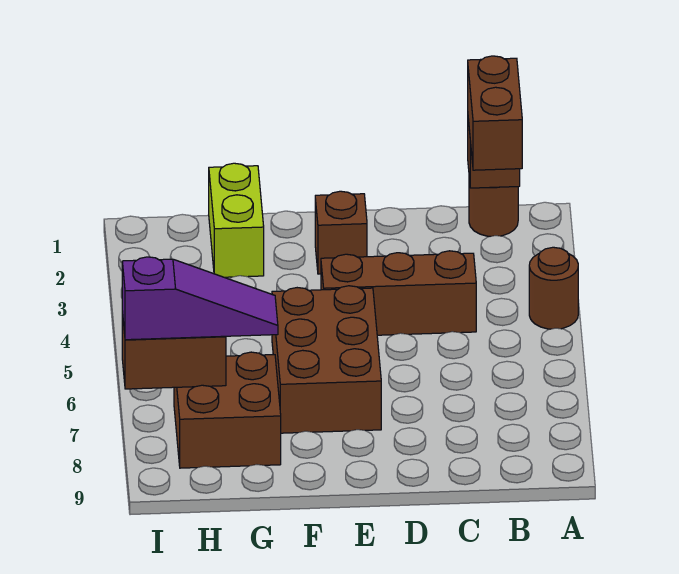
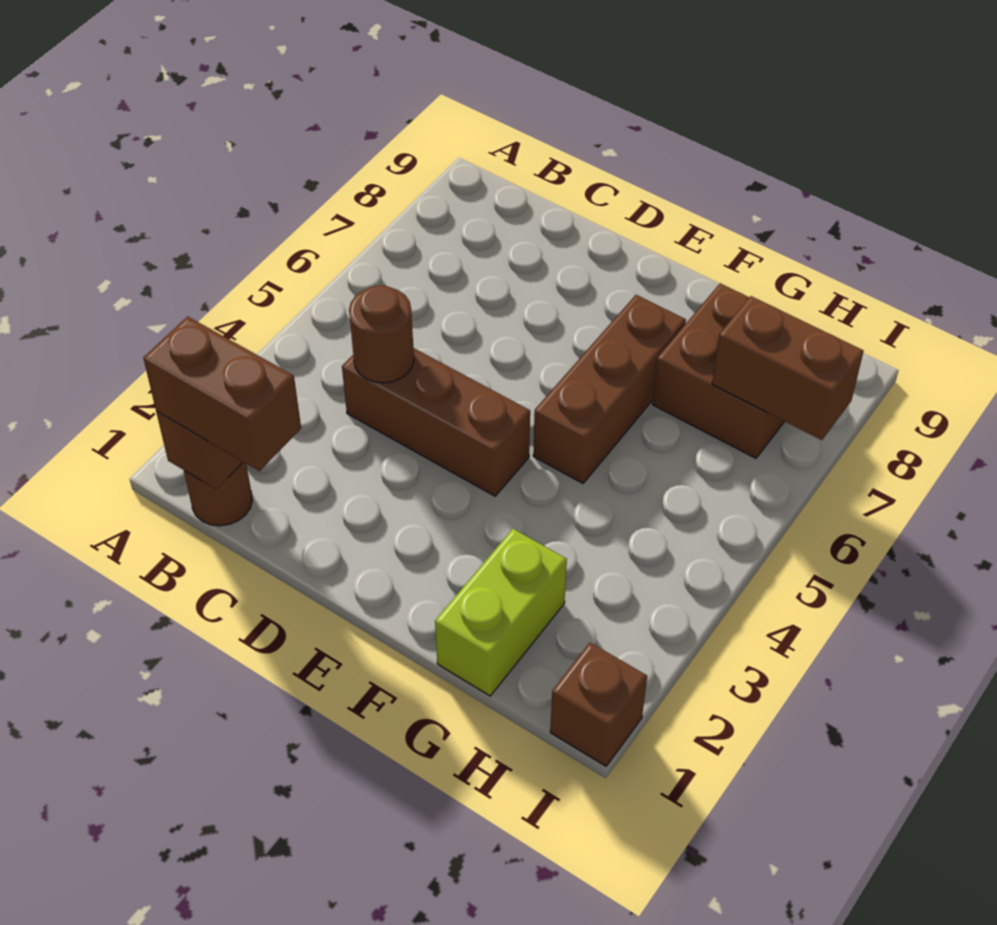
brown round brick A4 level 1 -> brown round brick C4 level 2
brown brick B1:B2 level 3 -> brown brick B1:C1 level 3
brown brick E2 level 1 -> brown brick I1 level 1
brown brick E5:F7 level 1 -> brown brick F5:F7 level 1
purple slope G7:I7 level 3 top I -> none

